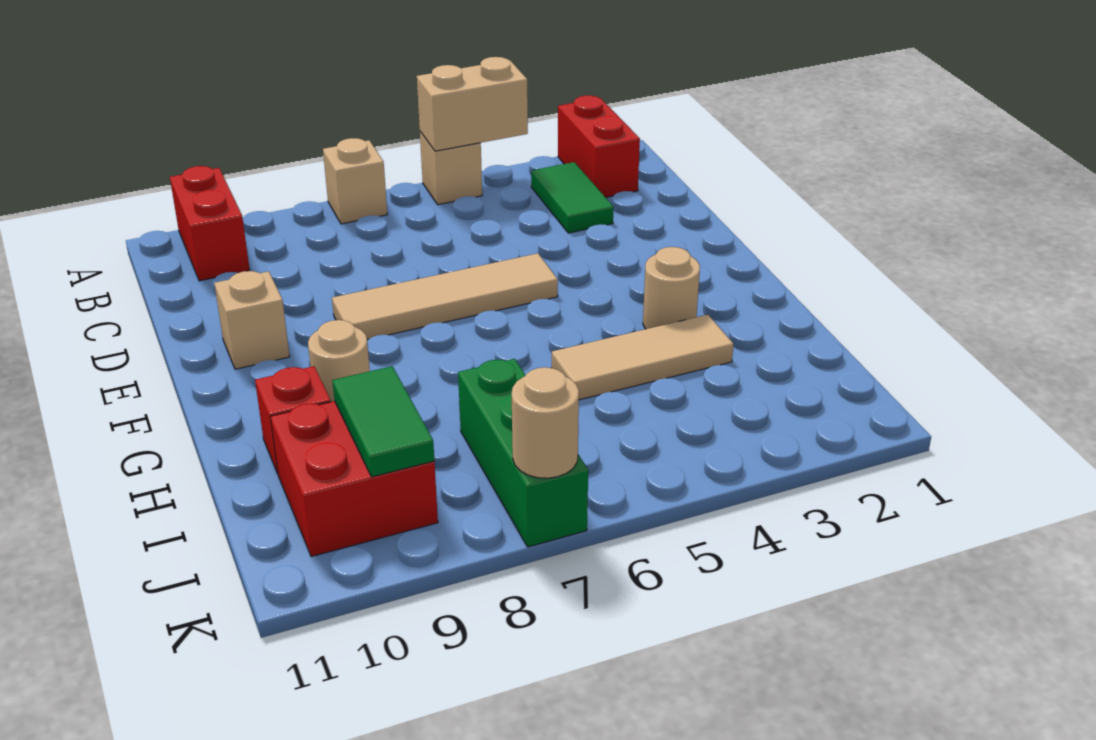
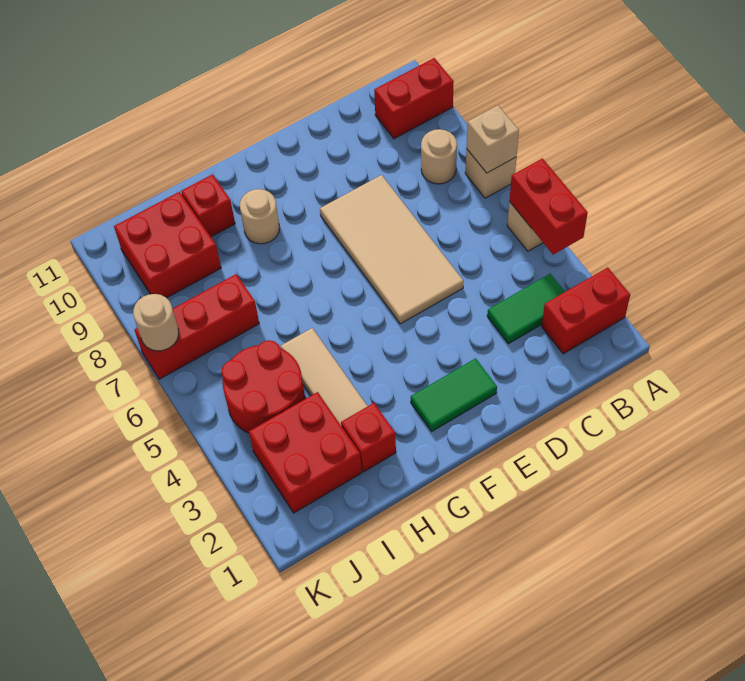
tan brick A4:A5 level 2 -> red brick A4:A5 level 2
tan tile E5:E8 level 1 -> tan tile D5:E8 level 1
tan brick E10 level 1 -> tan brick A7 level 2
tan round brick G3 level 1 -> tan round brick B8 level 1
none -> red brick H2 level 1
none -> red brick I2:J3 level 1
none -> red round brick I4:J5 level 1
green brick I7:K7 level 1 -> red brick I7:K7 level 1
green tile I9:J9 level 2 -> green tile E2:F2 level 1

